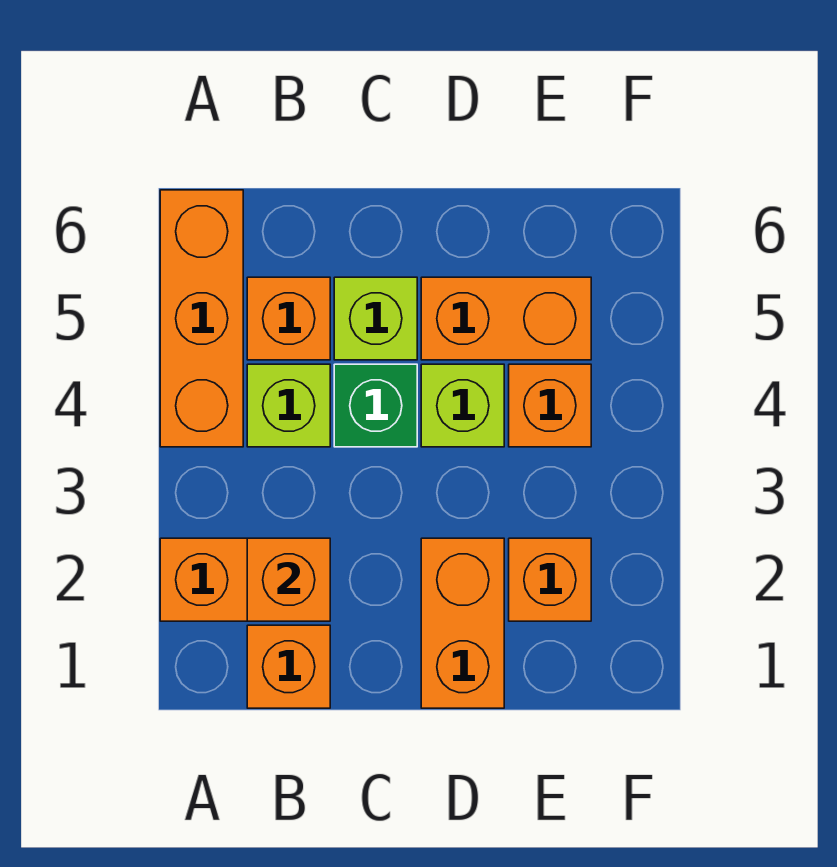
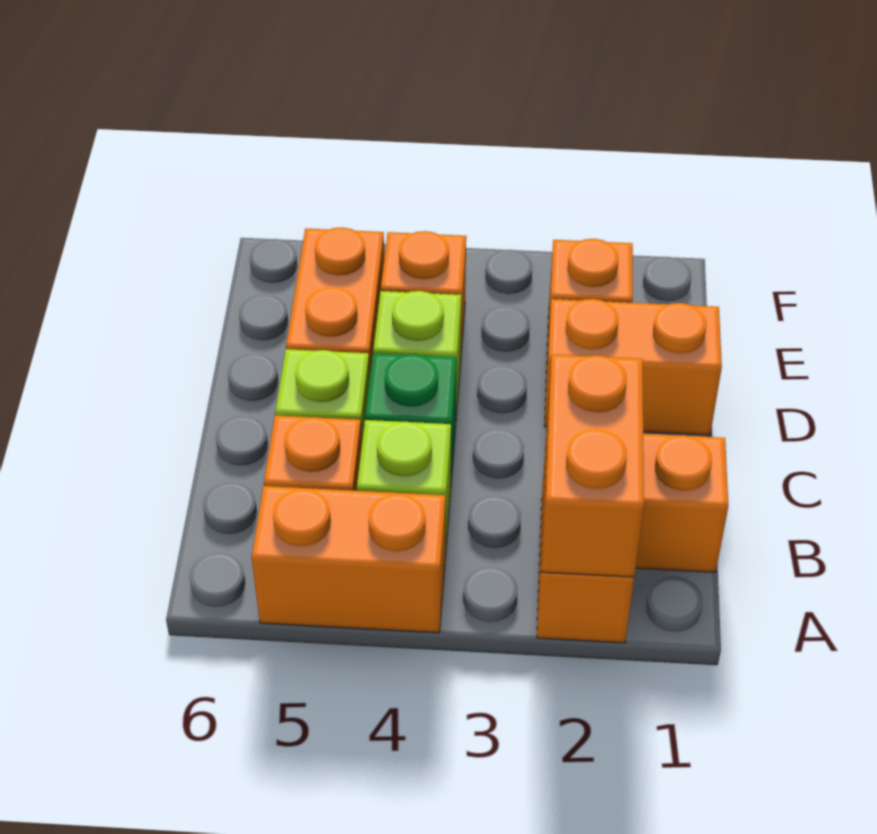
orange brick A4:A6 level 1 -> orange brick A4:A5 level 1
orange brick B2 level 2 -> orange brick A2:B2 level 2

